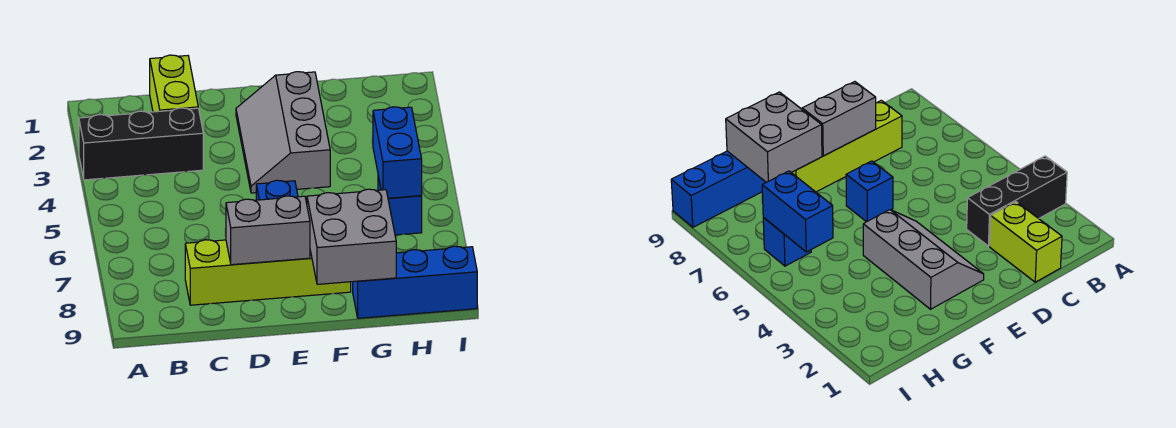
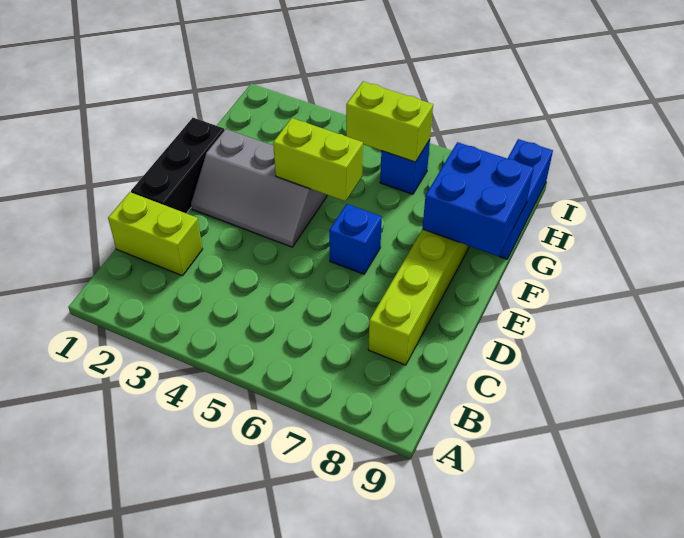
black brick A3:C3 level 1 -> black brick D1:F1 level 1
grey brick D8:E8 level 2 -> none
none -> lime brick F4:F5 level 2
grey brick F8:G9 level 2 -> blue brick F8:G9 level 2
blue brick H5:H6 level 2 -> lime brick H5:H6 level 2

